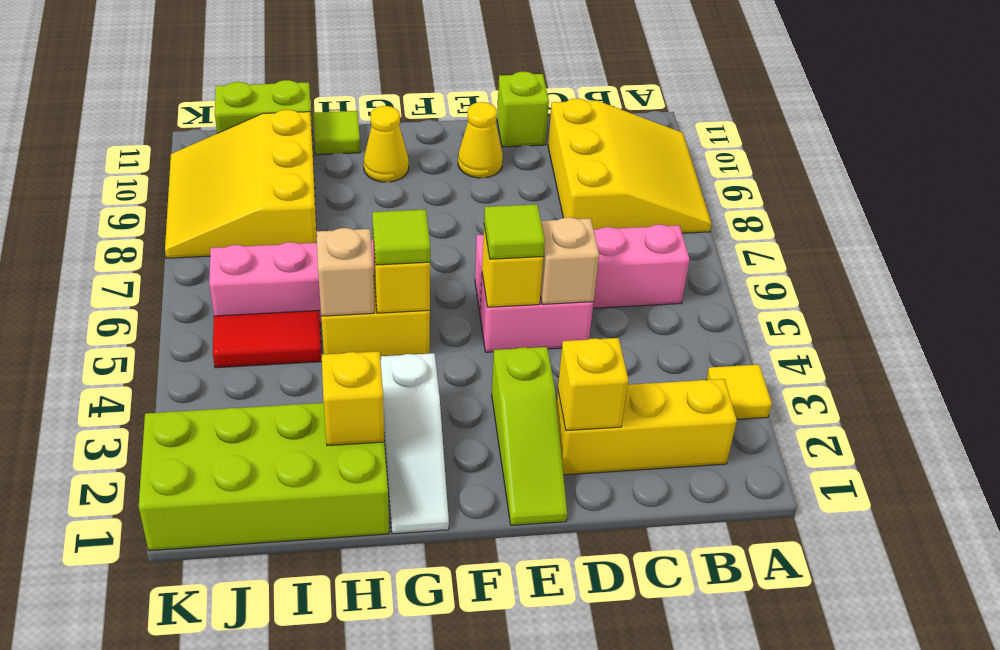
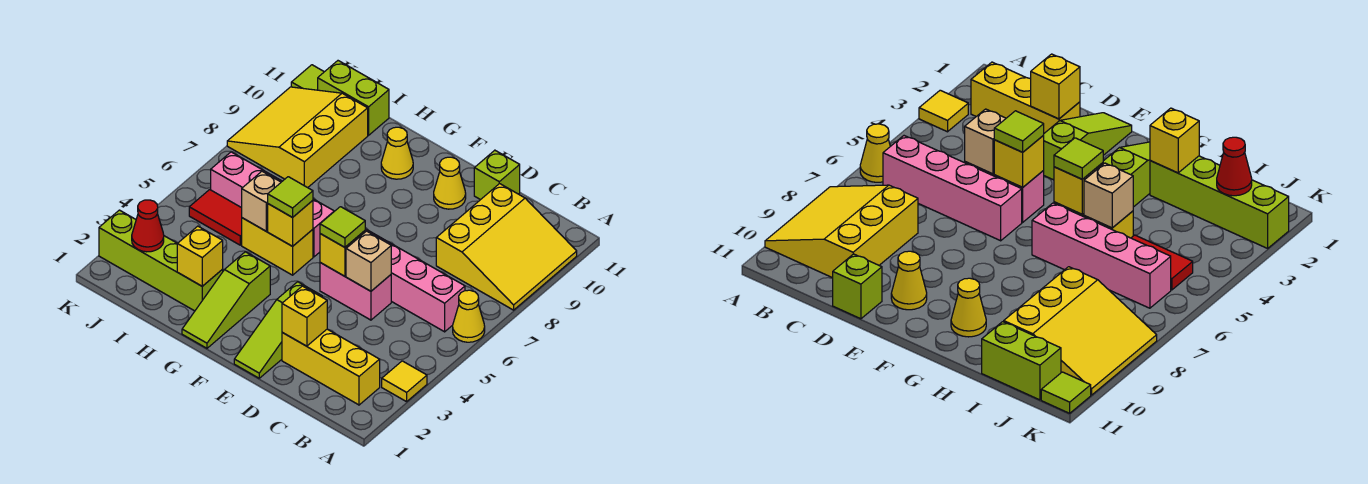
none -> yellow cone A6 level 1
white slope G1:G3 level 1 top 3 -> lime slope G1:G3 level 1 top 3
lime brick H1:K2 level 1 -> lime brick H2:K2 level 1
lime tile H11 level 1 -> lime tile K11 level 1
none -> red cone J2 level 2

